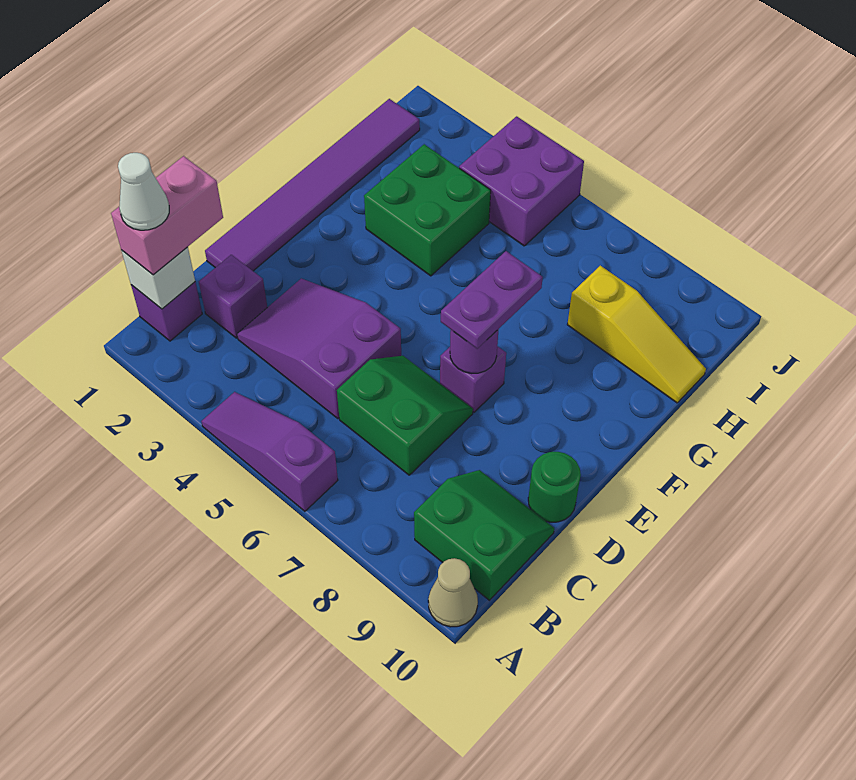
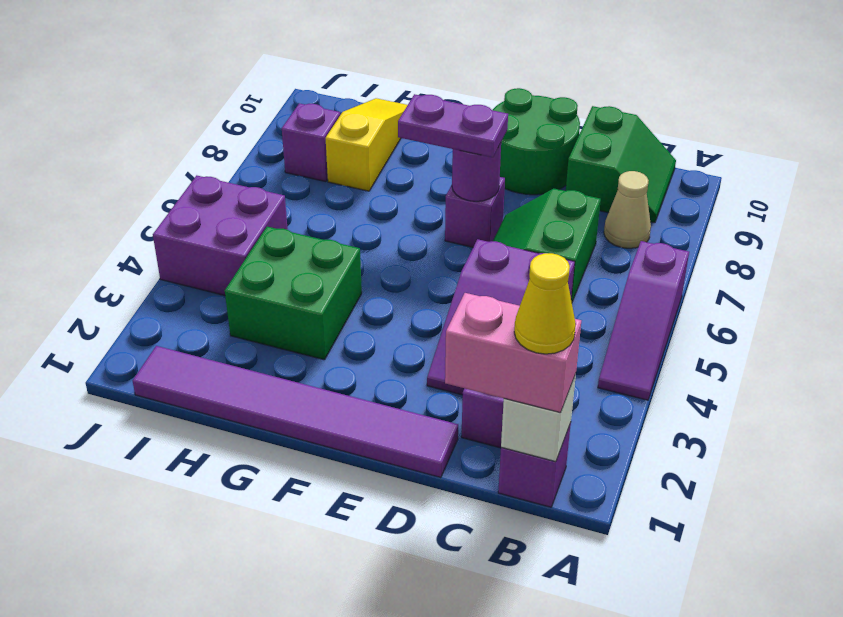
tan cone A10 level 1 -> tan cone B8 level 1
white cone B1 level 4 -> yellow cone B1 level 4
green slope B9:C10 level 1 top B -> green slope B9:C10 level 1 top C
green round brick D10 level 1 -> green round brick D9:E10 level 1
none -> purple brick I8 level 1

